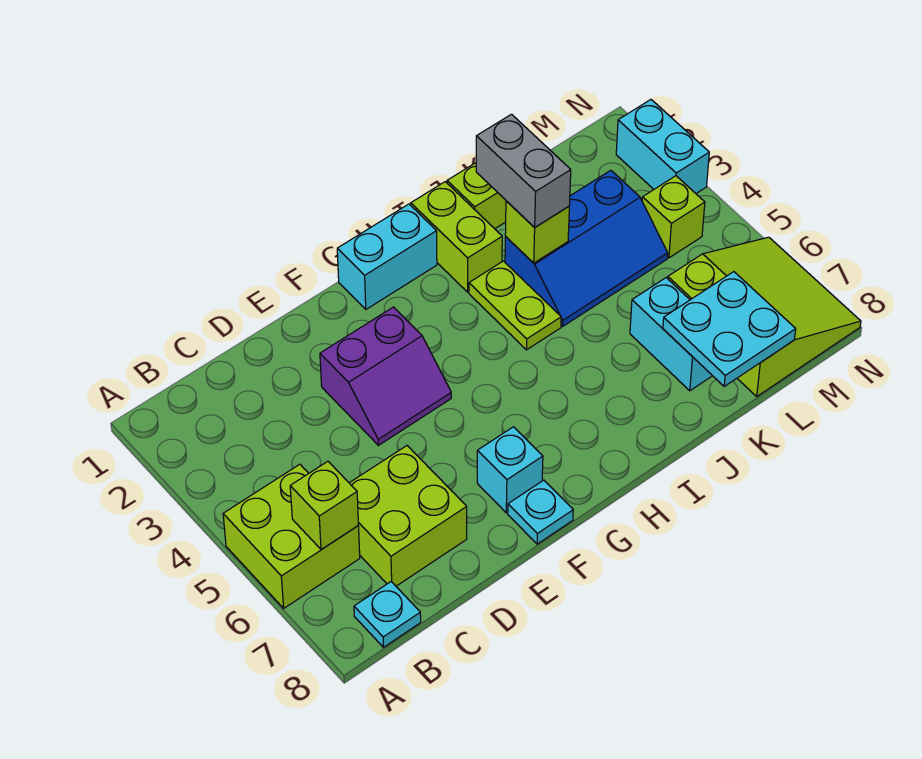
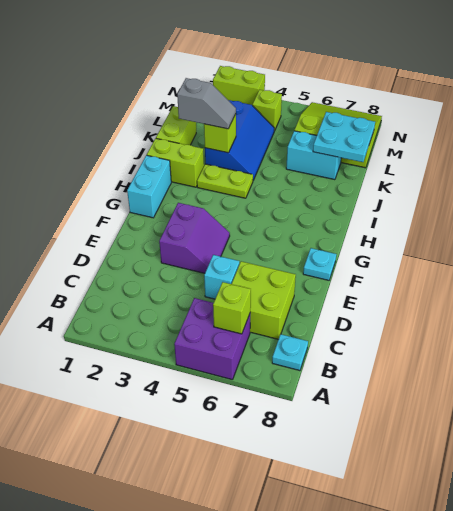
lime brick A5:B6 level 1 -> purple brick A5:B6 level 1
cyan brick F7 level 1 -> cyan brick D5 level 1
grey brick J2:J3 level 3 -> grey slope J2:J3 level 3 top 2
cyan brick N2:N3 level 1 -> lime brick N2:N3 level 1

